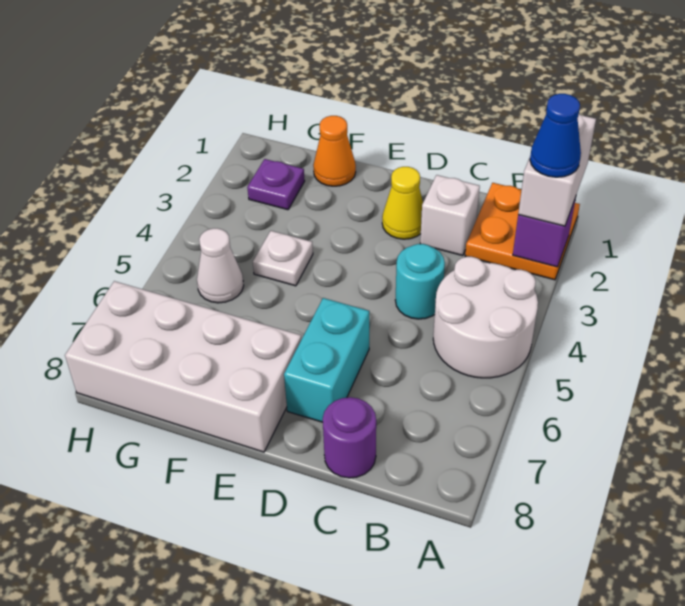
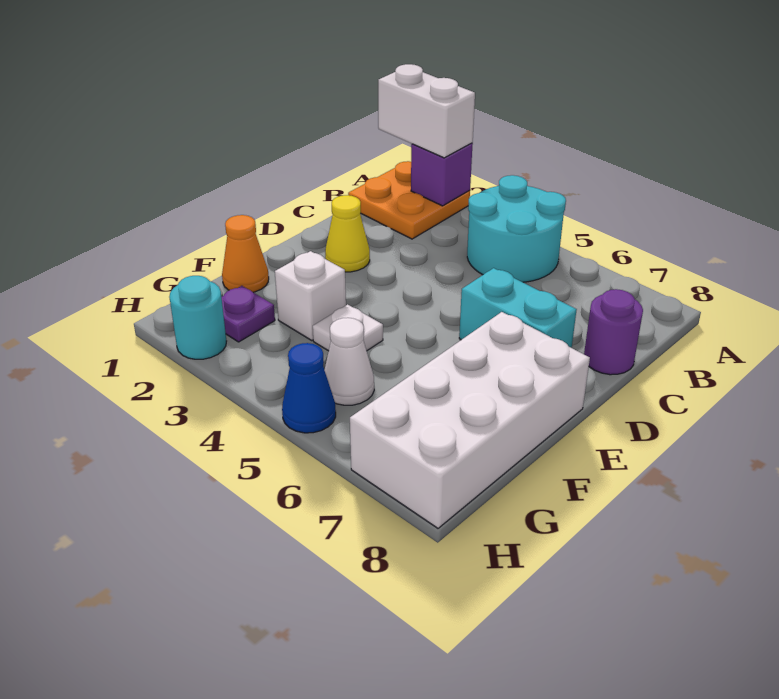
blue cone A2 level 4 -> blue cone H5 level 1
white round brick A4:B5 level 1 -> cyan round brick A4:B5 level 1
white brick C2 level 1 -> white brick F3 level 1
cyan round brick C4 level 1 -> cyan round brick H2 level 1

